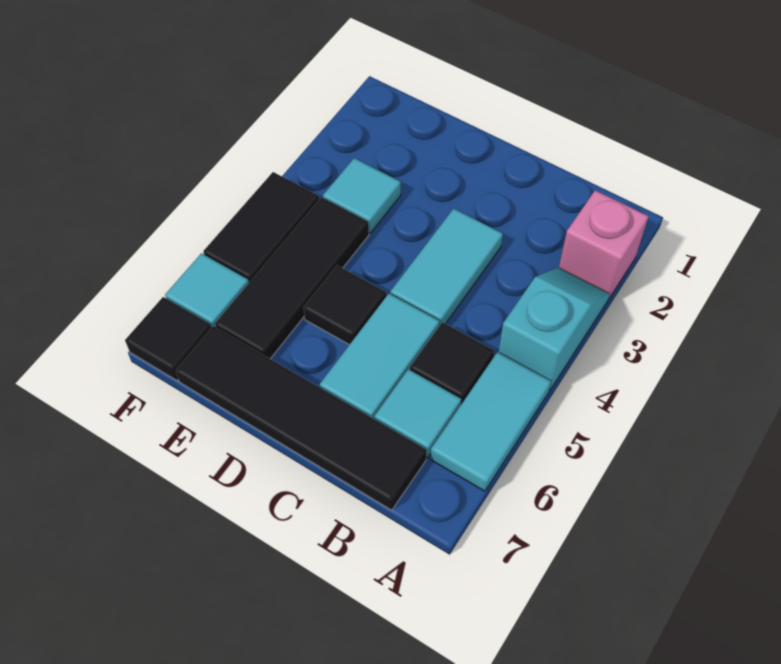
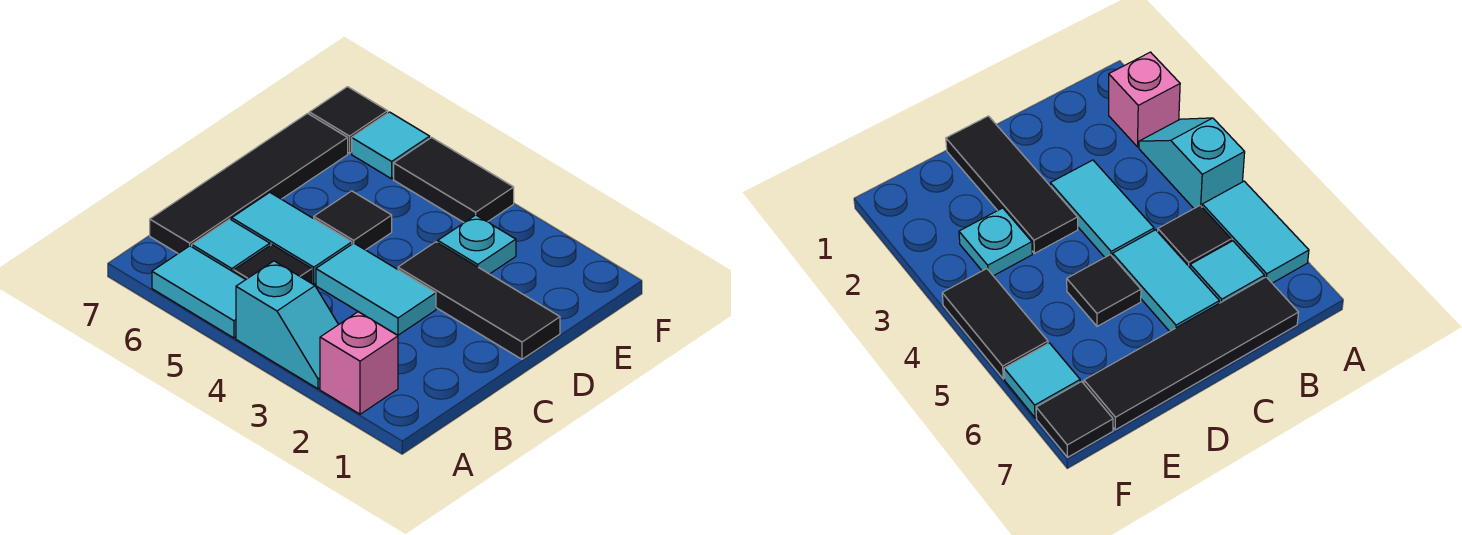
cyan tile E3 level 1 -> cyan plate E3 level 1
black tile E4:E6 level 1 -> black tile D1:D3 level 1

